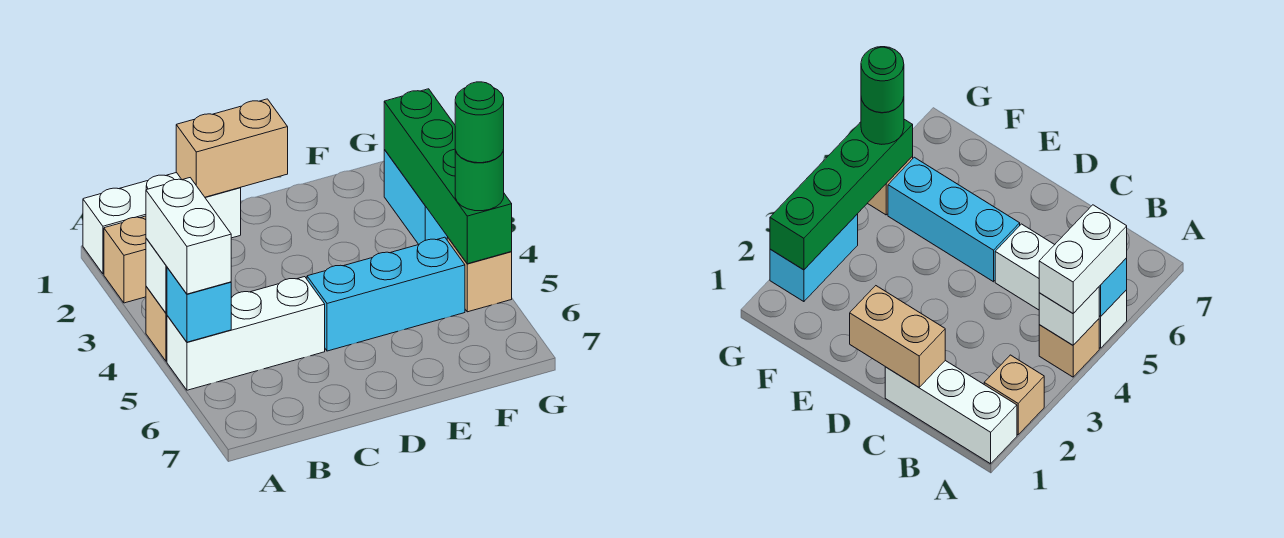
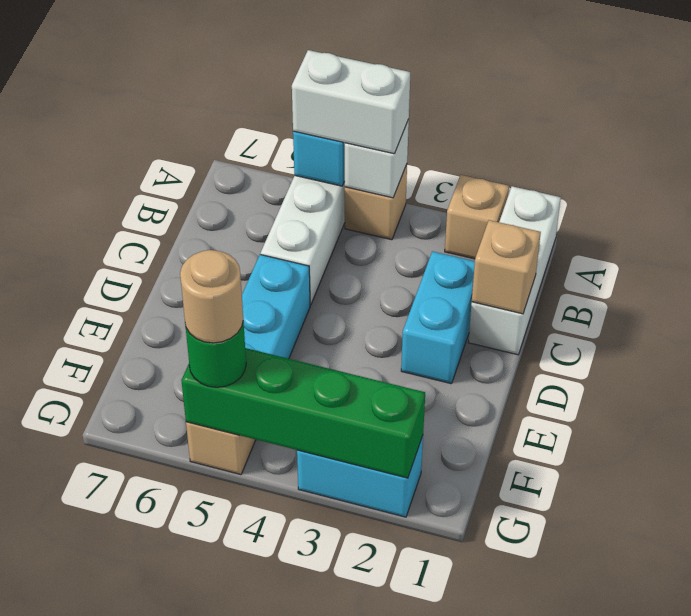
tan brick C1:D1 level 2 -> tan brick C1 level 2
none -> cyan brick C2:D2 level 1
green round brick G5 level 4 -> tan round brick G5 level 4

